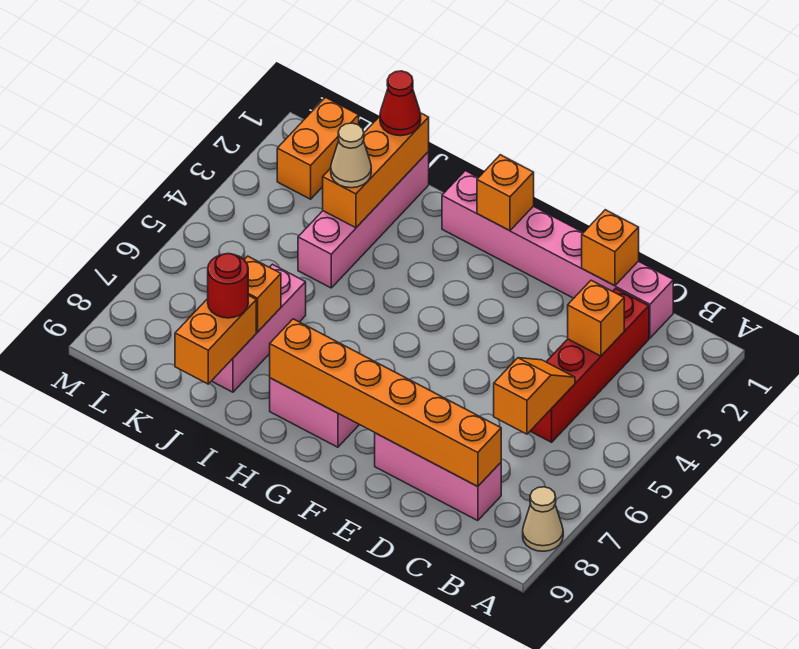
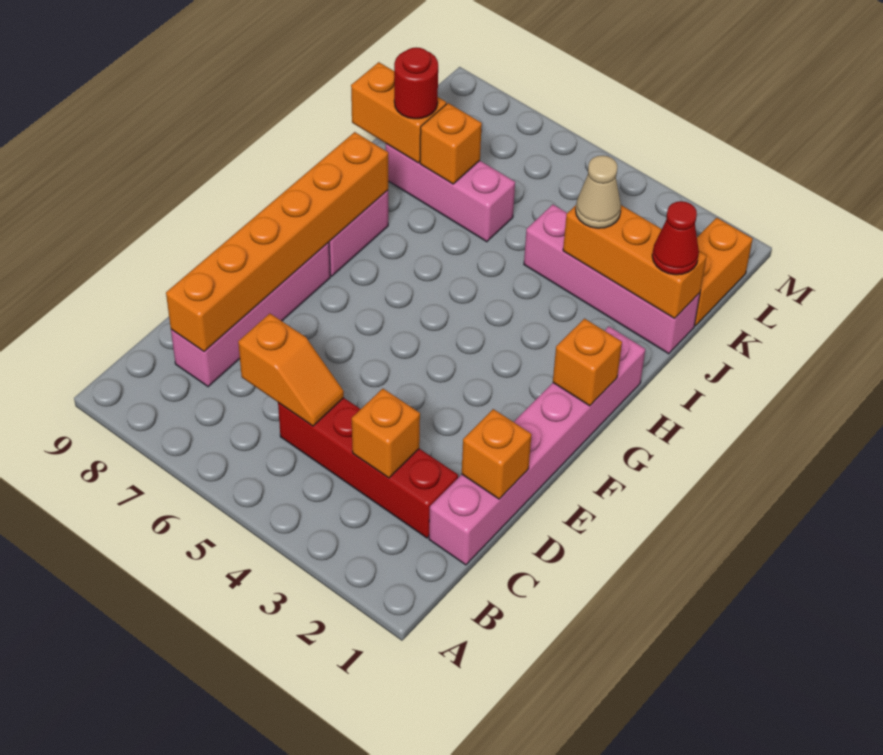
tan cone A8 level 1 -> none
pink brick C8:E8 level 1 -> pink brick C8:F8 level 1
orange brick L1:L2 level 1 -> orange brick K1:L1 level 1

